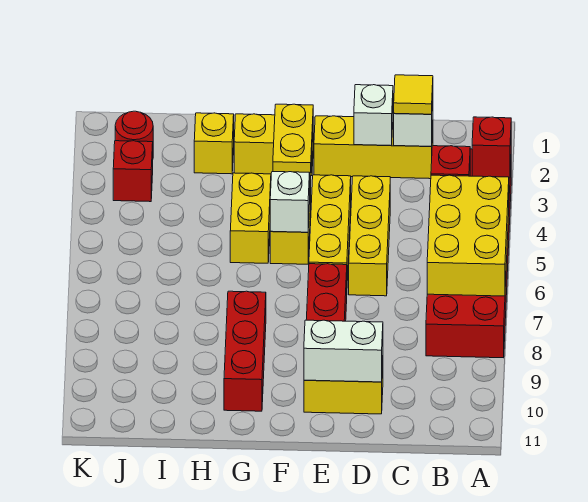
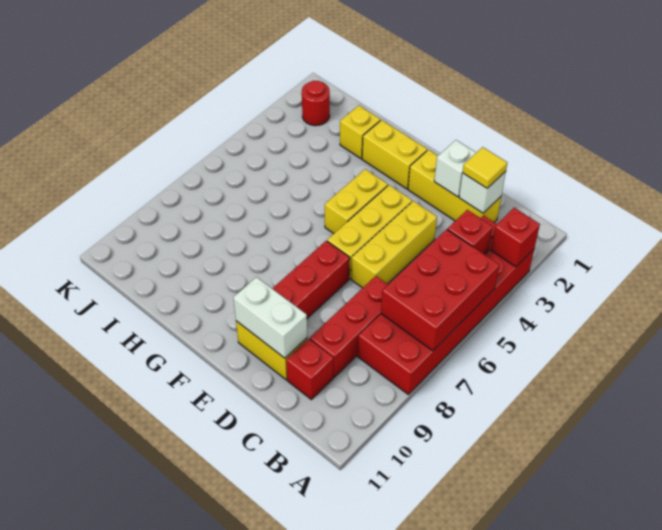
yellow brick A5:B7 level 2 -> red brick A5:B7 level 2
yellow plate F2:F3 level 2 -> none
white brick F5 level 2 -> none
yellow brick G4:G5 level 1 -> none
red brick G8:G10 level 1 -> red brick C7:C9 level 1
red brick J3 level 1 -> red brick C10 level 1

